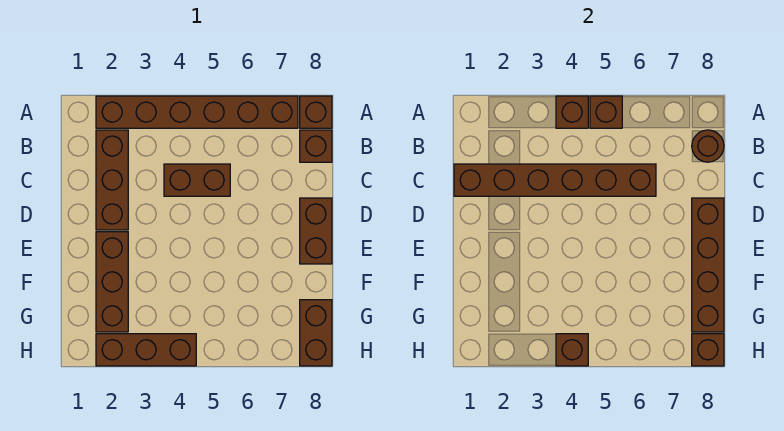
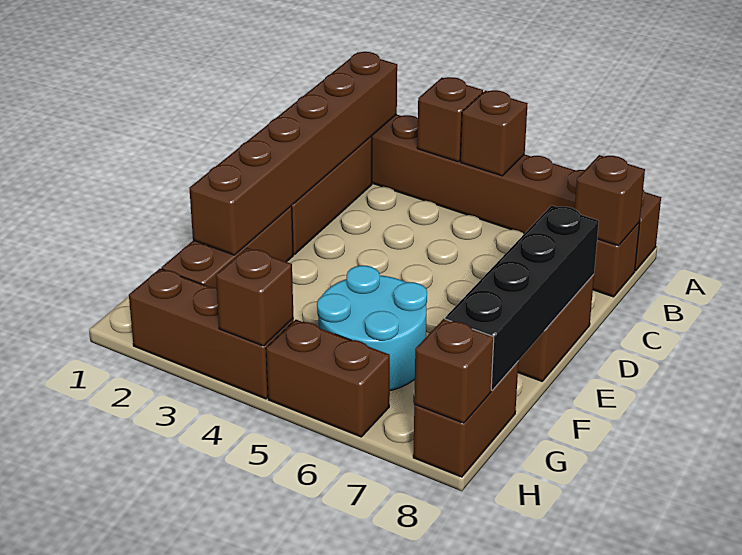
brown round brick B8 level 2 -> brown brick B8 level 2
brown brick C1:C6 level 2 -> brown brick A2:F2 level 2
brown brick C4:C5 level 1 -> brown brick H5:H6 level 1
brown brick D8:G8 level 2 -> black brick D8:G8 level 2
none -> cyan round brick F5:G6 level 1

